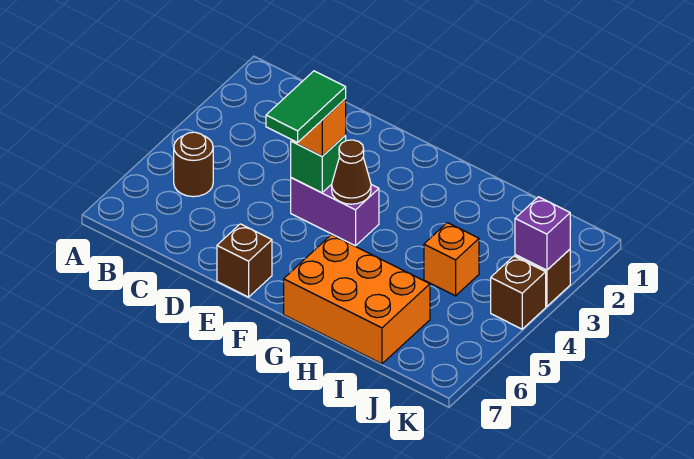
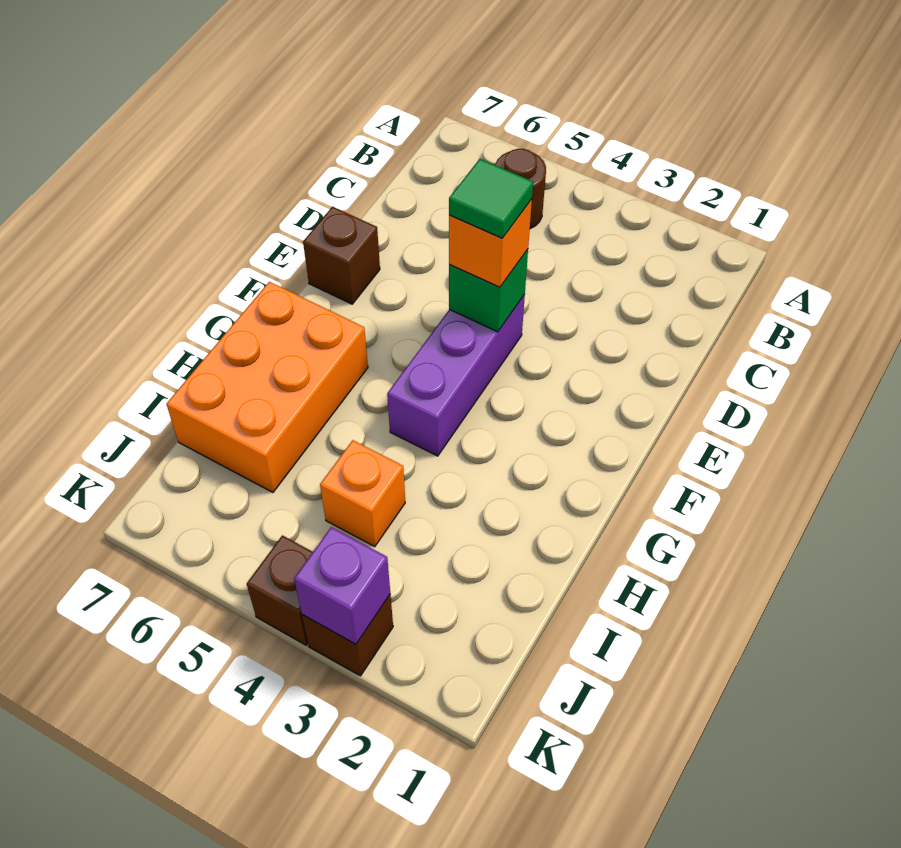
purple brick E4:F4 level 1 -> purple brick E4:G4 level 1
green tile E4:E5 level 4 -> green tile E4 level 4
brown cone F4 level 2 -> none

